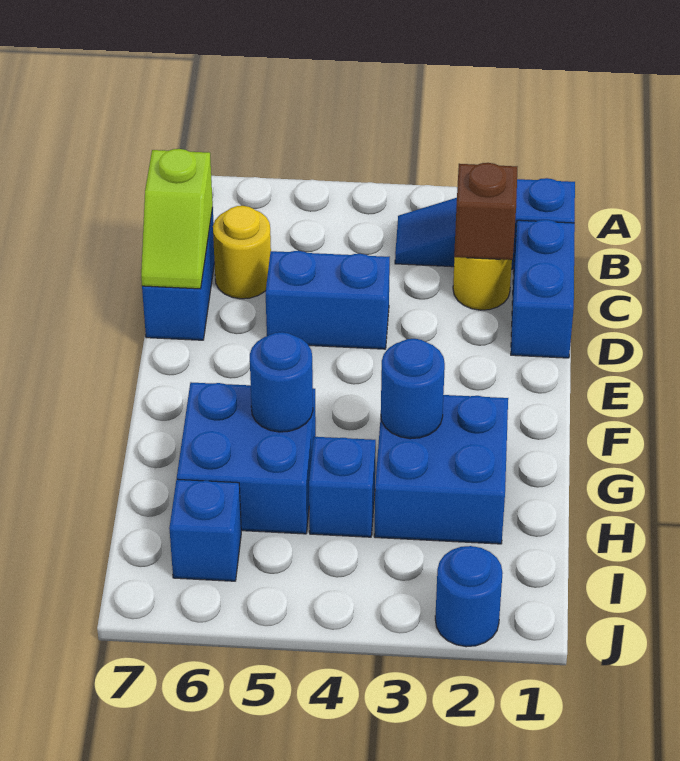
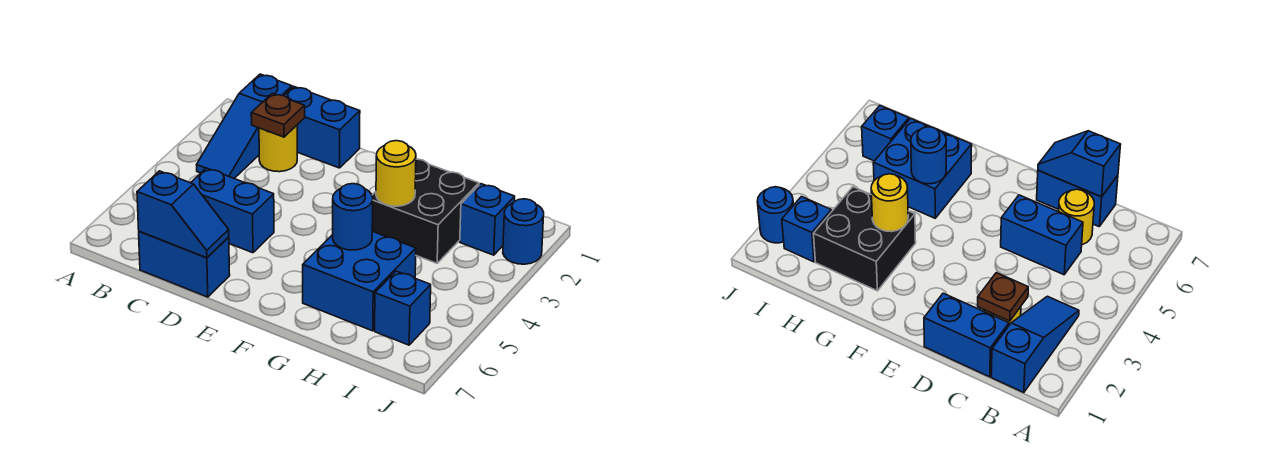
brown brick C2 level 2 -> brown plate C2 level 2
lime slope C7:D7 level 2 top C -> blue slope C7:D7 level 2 top C
blue brick D4:D5 level 1 -> blue brick C5:D5 level 1
blue brick G2:H3 level 1 -> black brick G2:H3 level 1
blue round brick G3 level 2 -> yellow round brick G3 level 2
blue brick H4 level 1 -> blue brick I2 level 1

